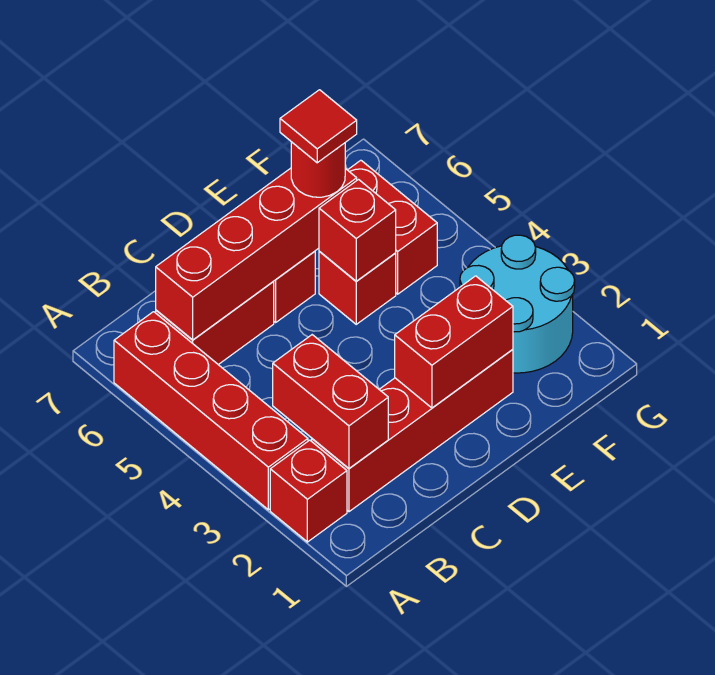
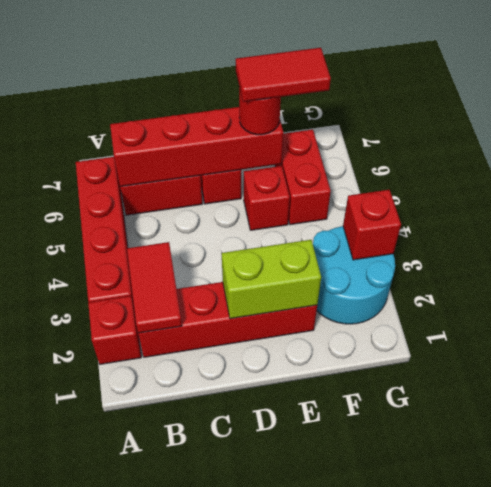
red brick B2:B3 level 2 -> red tile B2:B3 level 2
red brick D2:E2 level 2 -> lime brick D2:E2 level 2
red brick E5 level 2 -> red brick G3 level 2
red tile E6 level 4 -> red tile E6:F6 level 4

